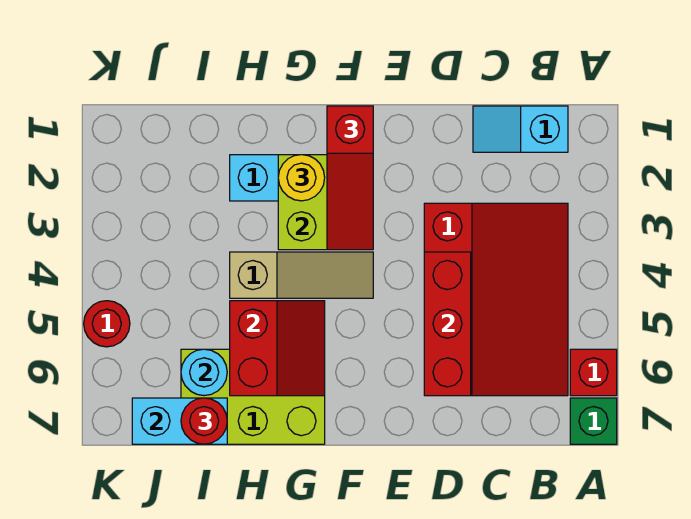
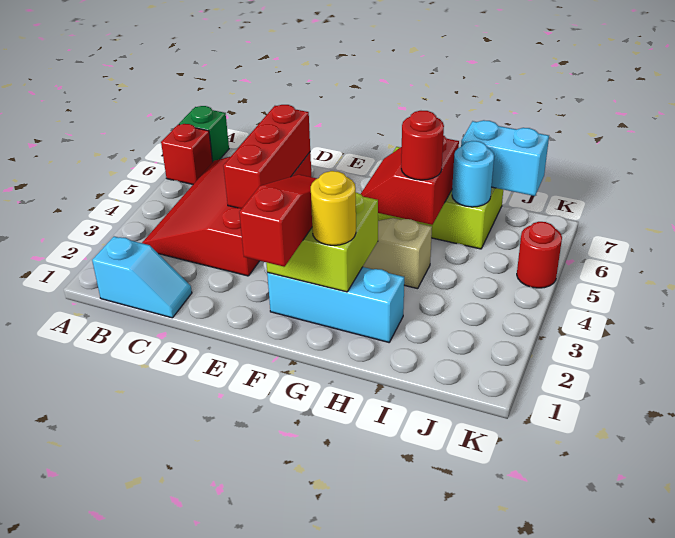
red round brick I7 level 3 -> red round brick H5 level 3

